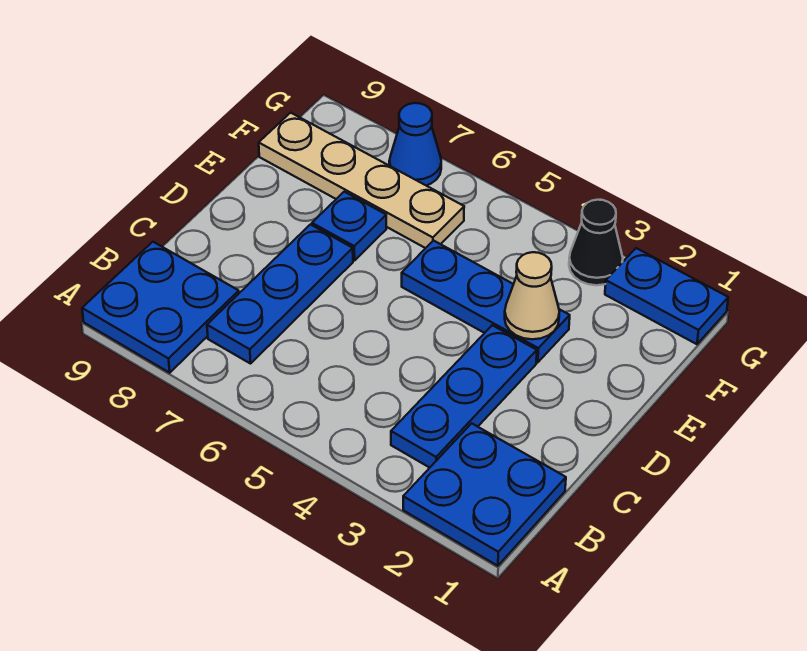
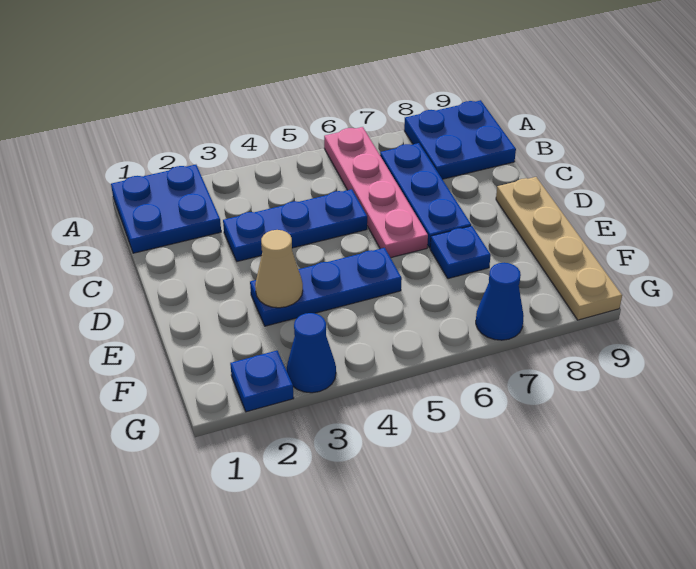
none -> pink plate A6:D6 level 1
blue plate B3:D3 level 1 -> blue plate C3:C5 level 1
tan plate F6:F9 level 1 -> tan plate D9:G9 level 1
blue plate G1:G2 level 1 -> blue plate G2 level 1
black cone G3 level 1 -> blue cone G3 level 1

